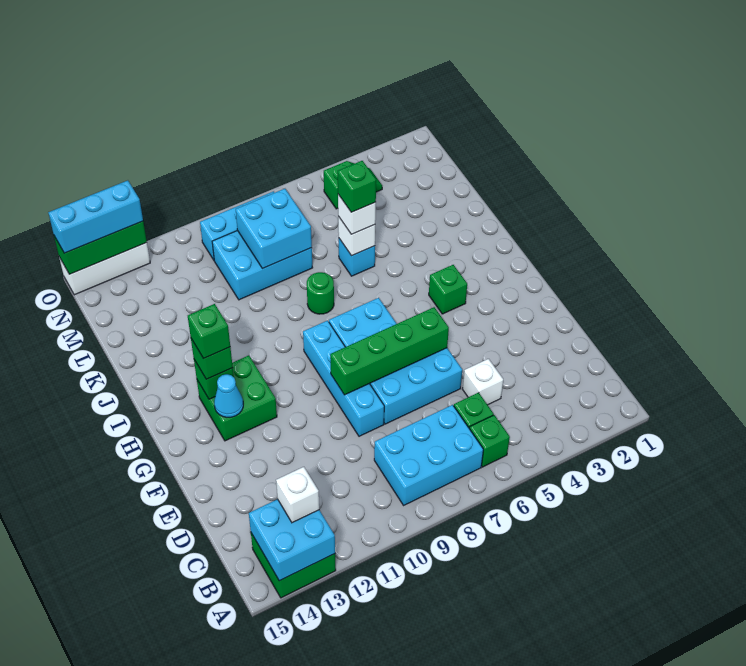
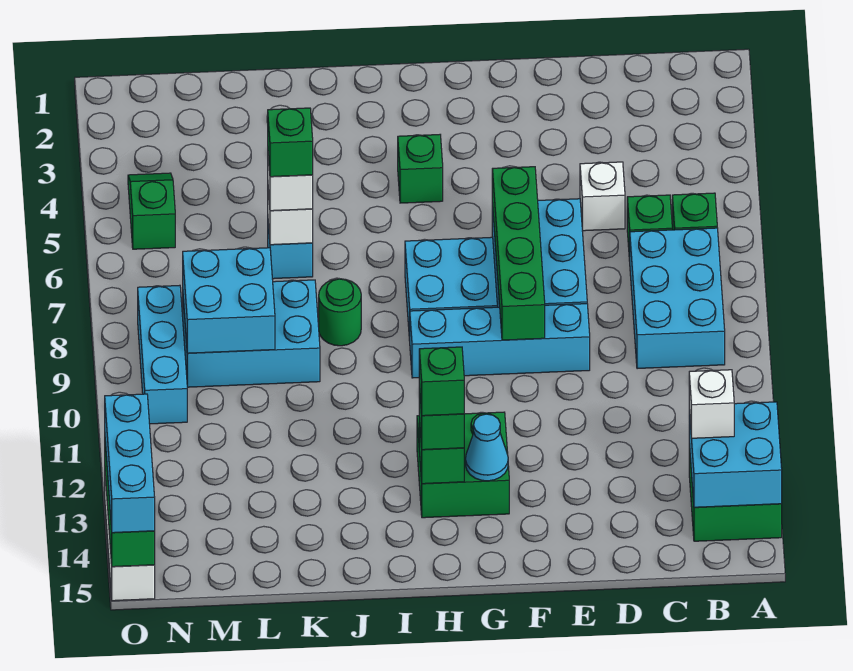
cyan brick L8:M10 level 1 -> cyan brick K8:M9 level 1

